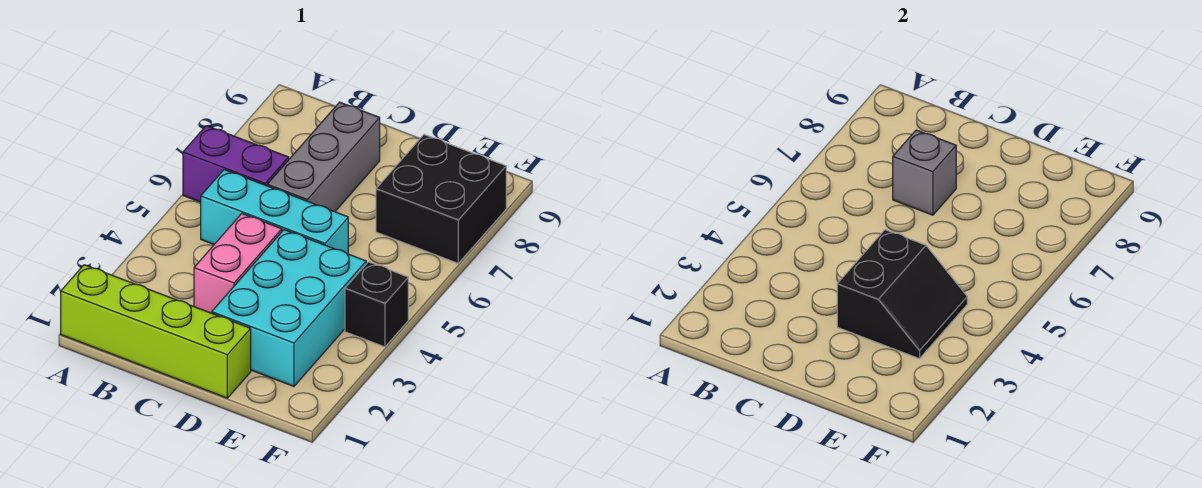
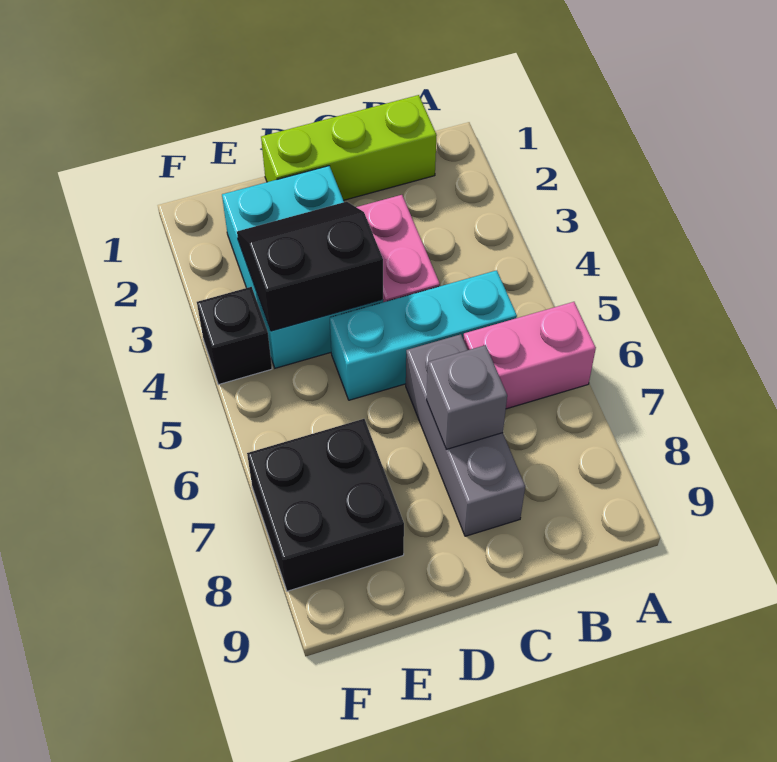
lime brick A1:D1 level 1 -> lime brick B1:D1 level 1
purple brick A6:B6 level 1 -> pink brick A6:B6 level 1
black slope D3:E4 level 2 top D -> black slope D3:E4 level 2 top 4

